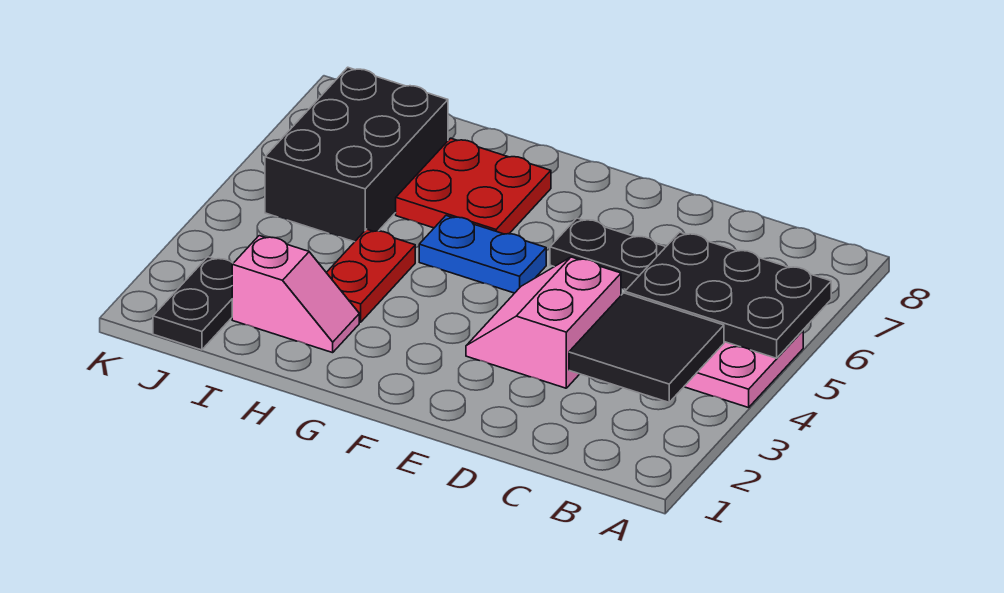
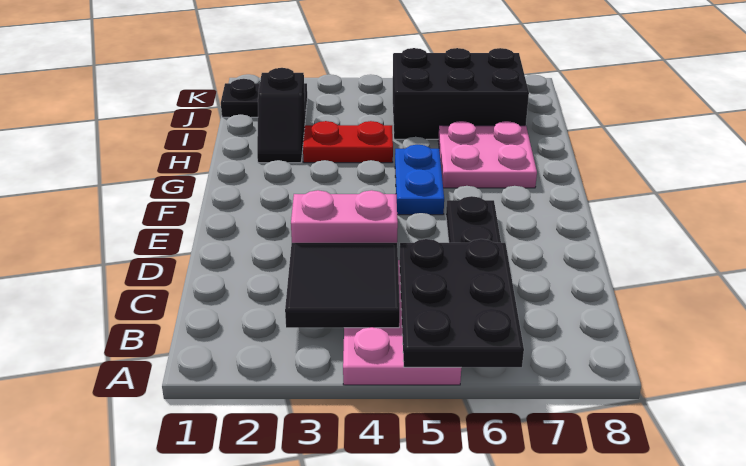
red plate G6:H7 level 1 -> pink plate G6:H7 level 1
pink slope H2:I2 level 1 top I -> black slope H2:I2 level 1 top I

